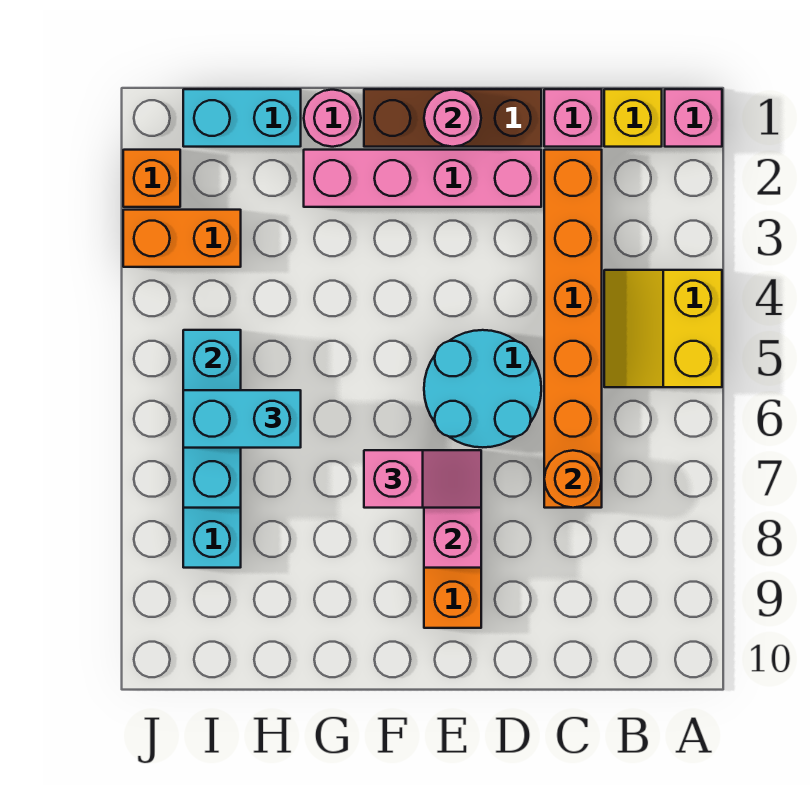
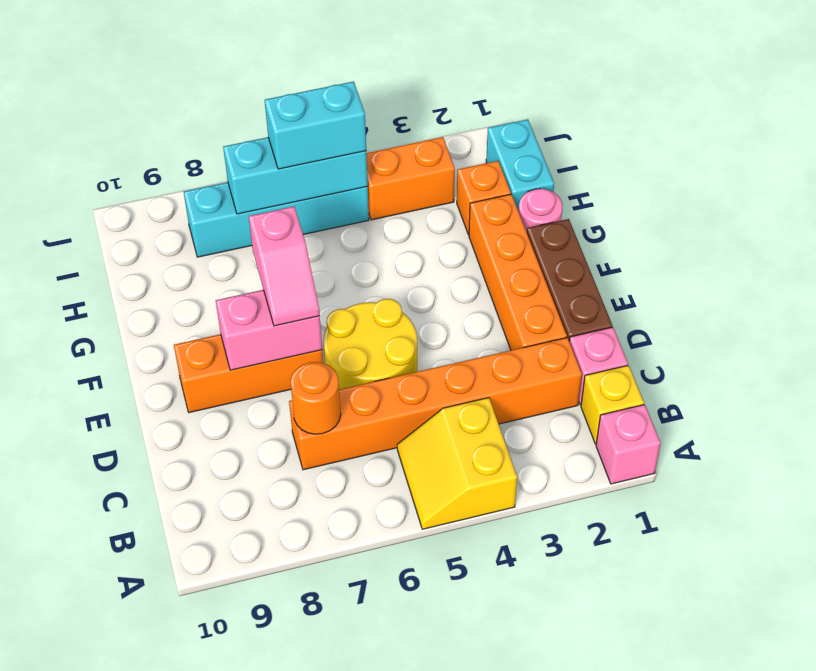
yellow slope A4:B5 level 1 top A -> yellow slope A4:B5 level 1 top 4
pink brick D2:G2 level 1 -> orange brick D2:G2 level 1
cyan round brick D5:E6 level 1 -> yellow round brick D5:E6 level 1
pink round brick E1 level 2 -> none
cyan brick H6:I6 level 3 -> cyan brick I5:I6 level 3
orange brick I3:J3 level 1 -> orange brick I3:I4 level 1
orange brick J2 level 1 -> orange brick H2 level 1

